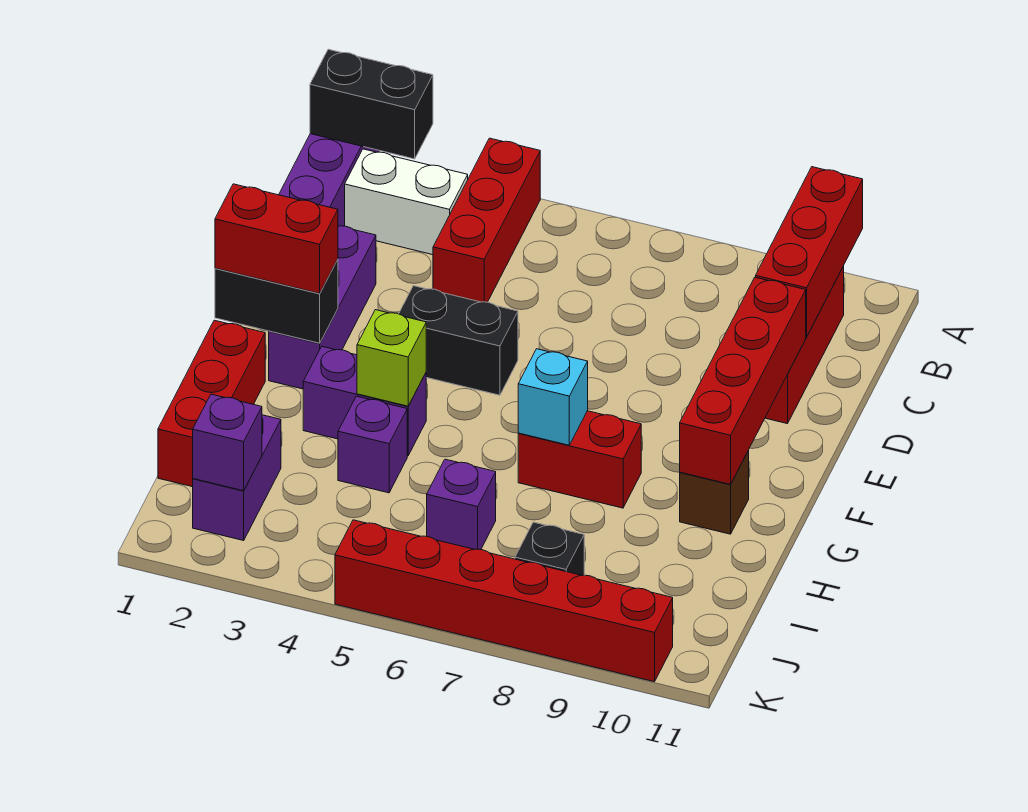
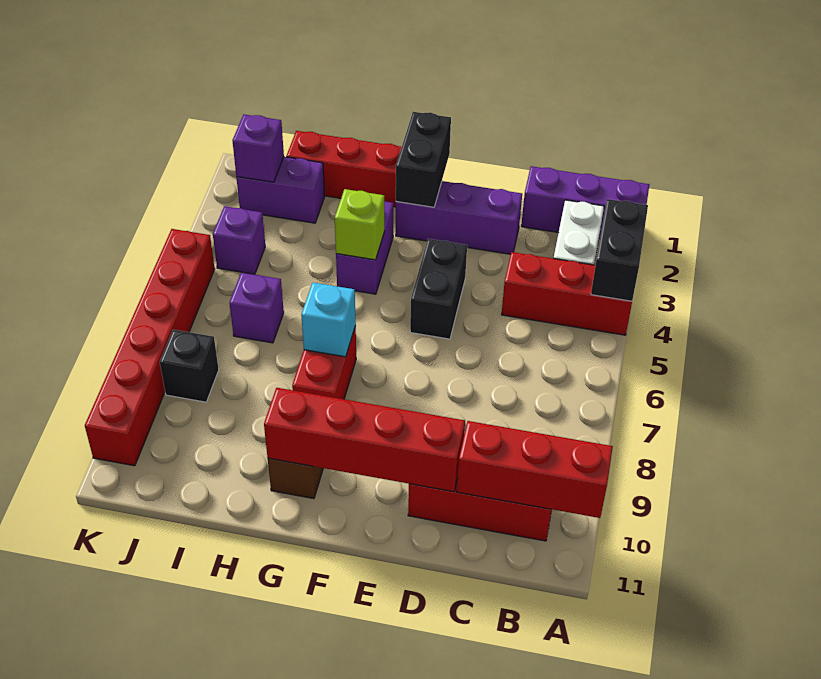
black brick A1:A2 level 2 -> black brick A3:A4 level 2
red brick F1:F2 level 3 -> none
purple brick H4 level 1 -> purple brick J4 level 1

